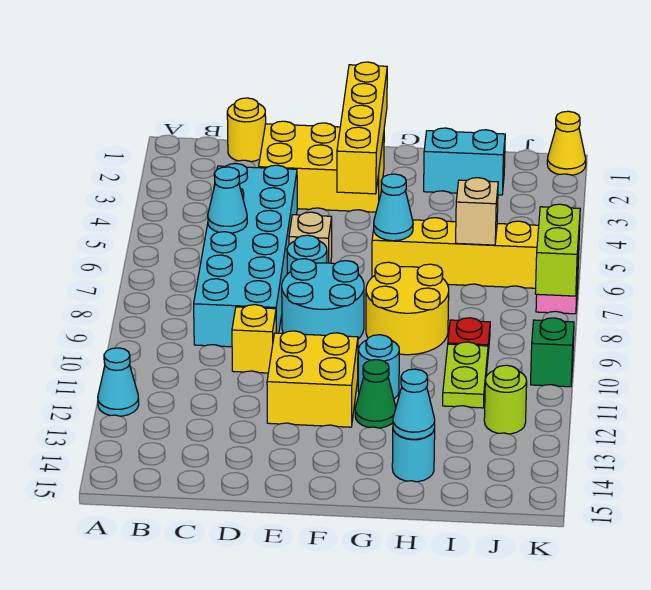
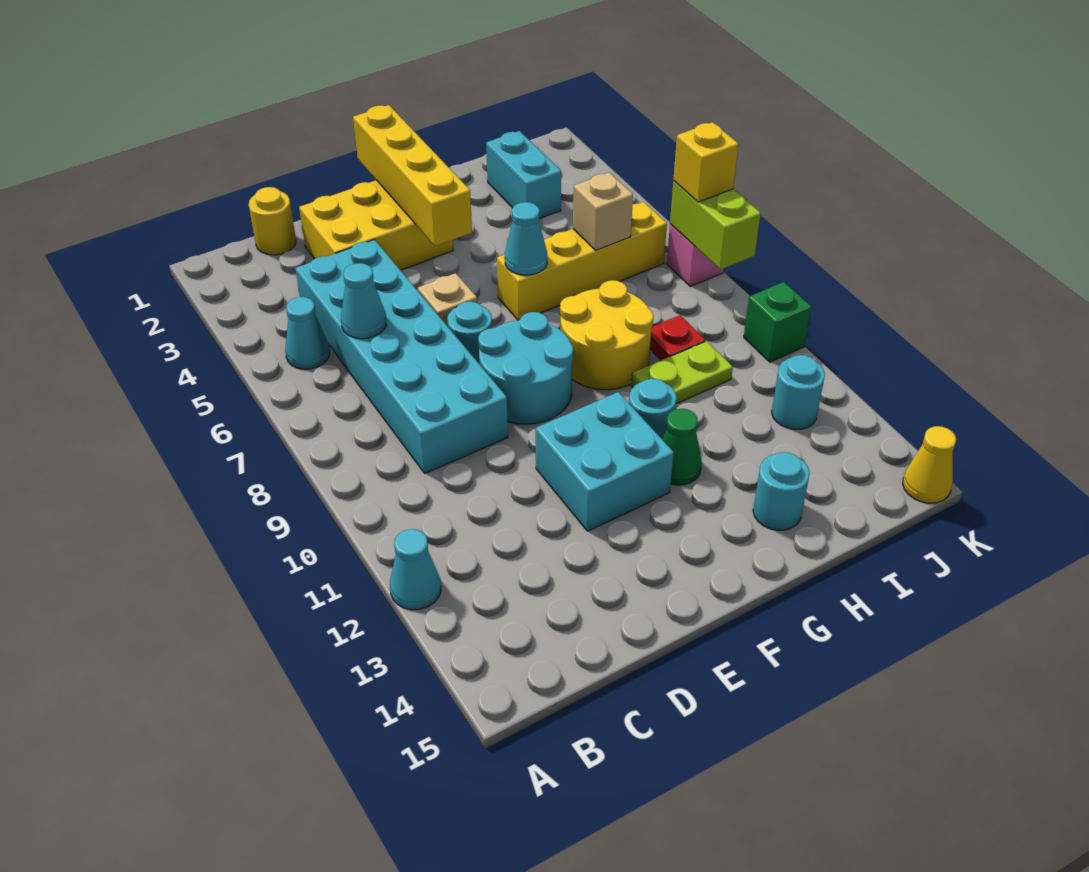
yellow brick D10 level 1 -> yellow brick K7 level 3
yellow brick E11:F12 level 1 -> cyan brick E11:F12 level 1
cyan brick H2:I2 level 1 -> cyan brick I2:I3 level 1
cyan cone H14 level 2 -> cyan cone B5 level 1
lime plate I10:I11 level 1 -> lime plate H10:I10 level 1
lime round brick J12 level 1 -> cyan round brick J12 level 1
yellow cone K1 level 1 -> yellow cone K15 level 1

